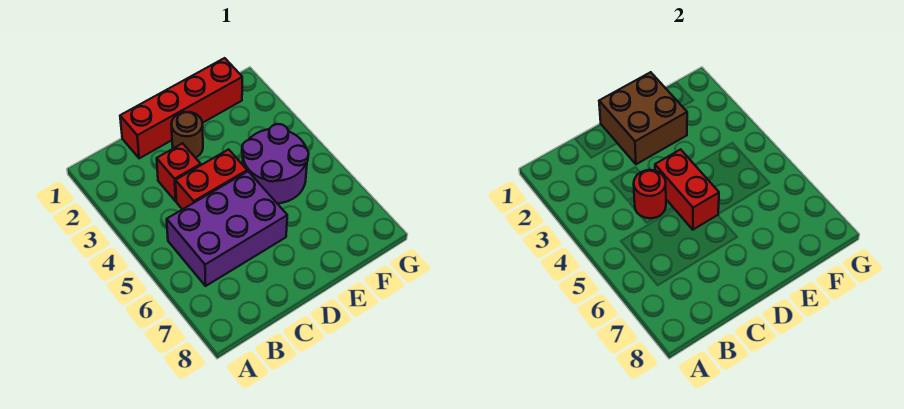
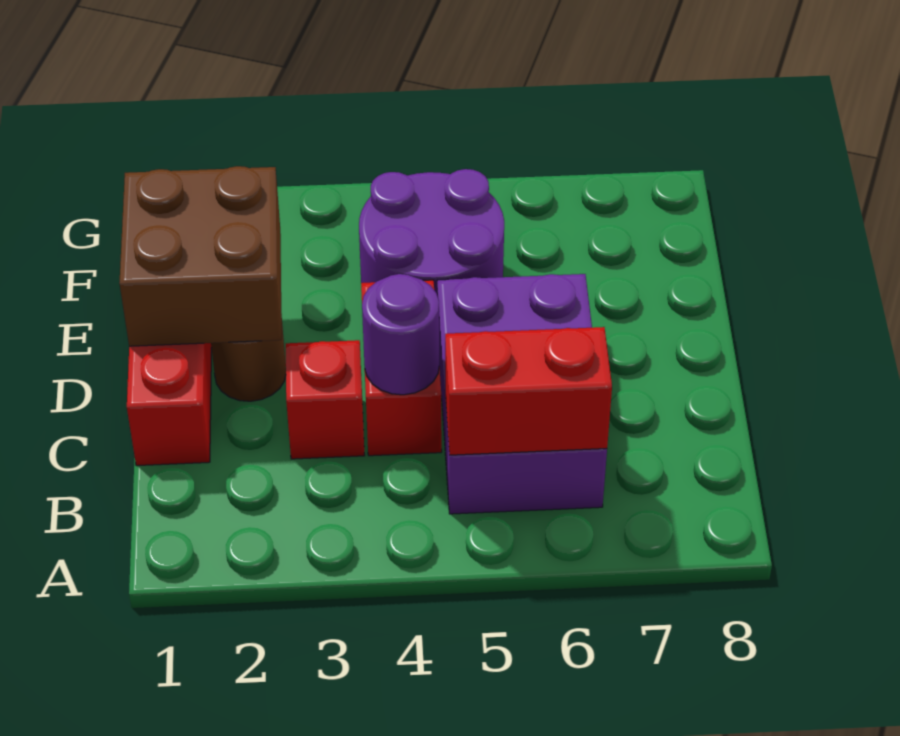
red round brick C4 level 2 -> purple round brick C4 level 2
red brick D4:D5 level 2 -> red brick B5:B6 level 2

